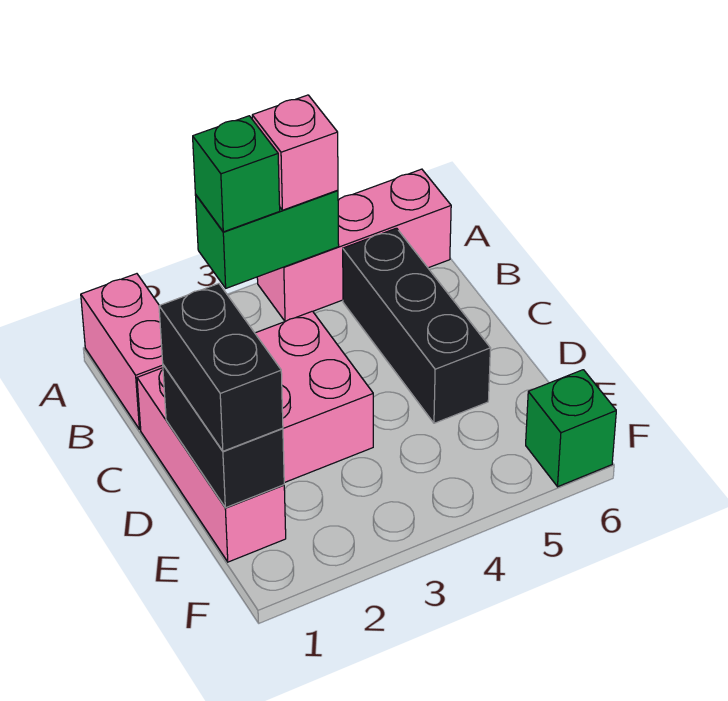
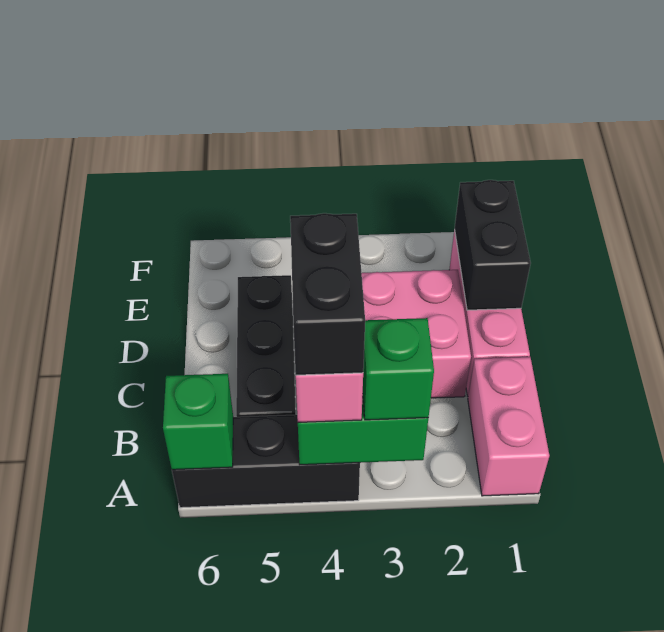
pink brick A4:A6 level 1 -> black brick A4:A6 level 1
black brick D1:E1 level 3 -> black brick A4:B4 level 4
green brick F6 level 1 -> green brick A6 level 2

